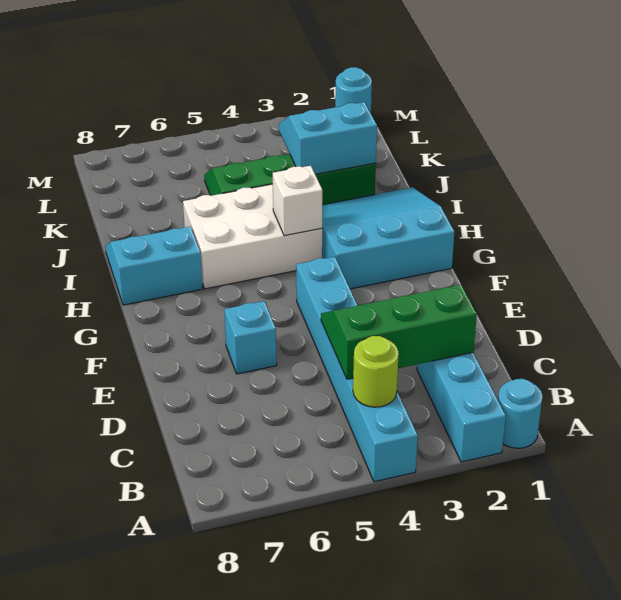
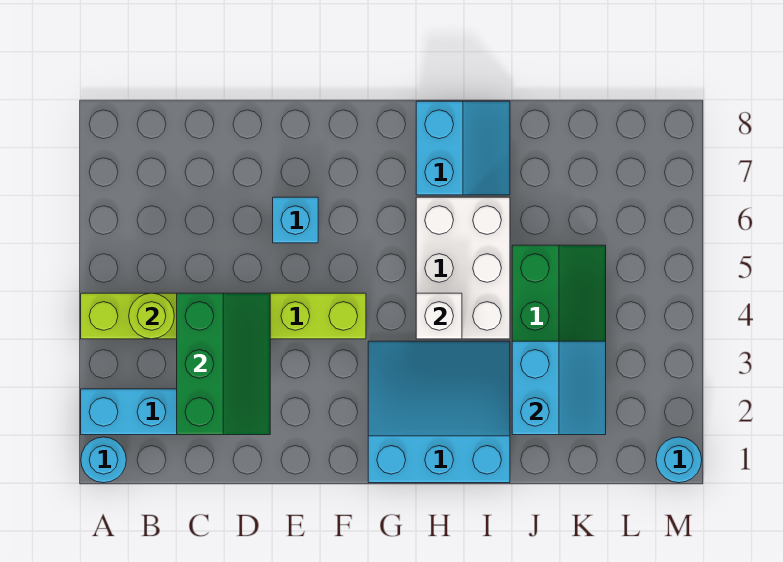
cyan brick A4:F4 level 1 -> lime brick A4:F4 level 1
cyan slope G1:I3 level 1 top G -> cyan slope G1:I3 level 1 top 1

